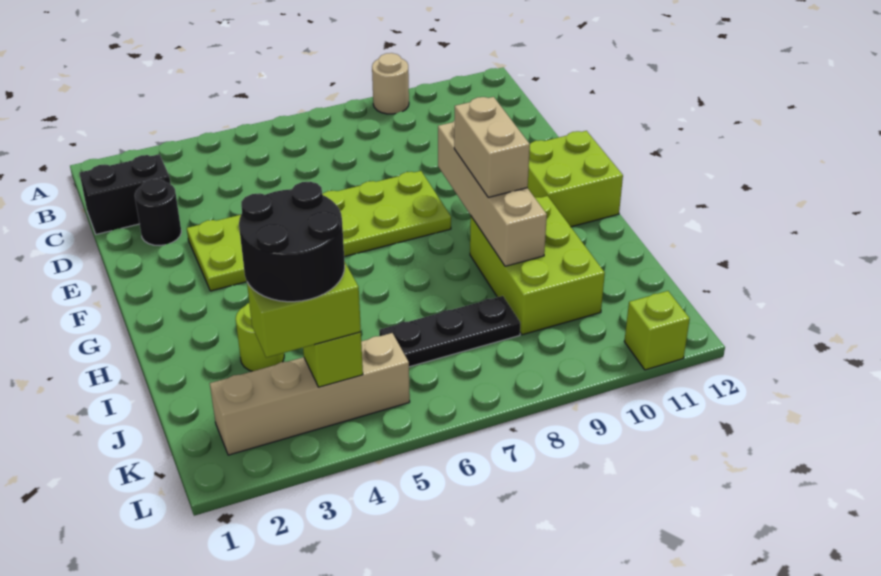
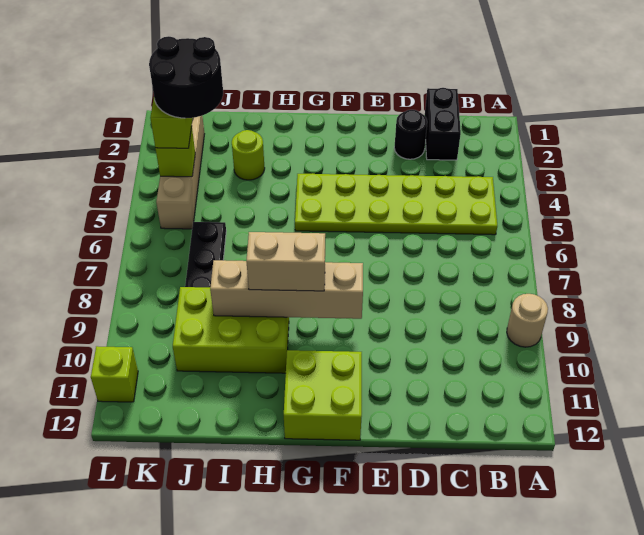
lime plate E3:F8 level 1 -> lime plate B4:G5 level 1

